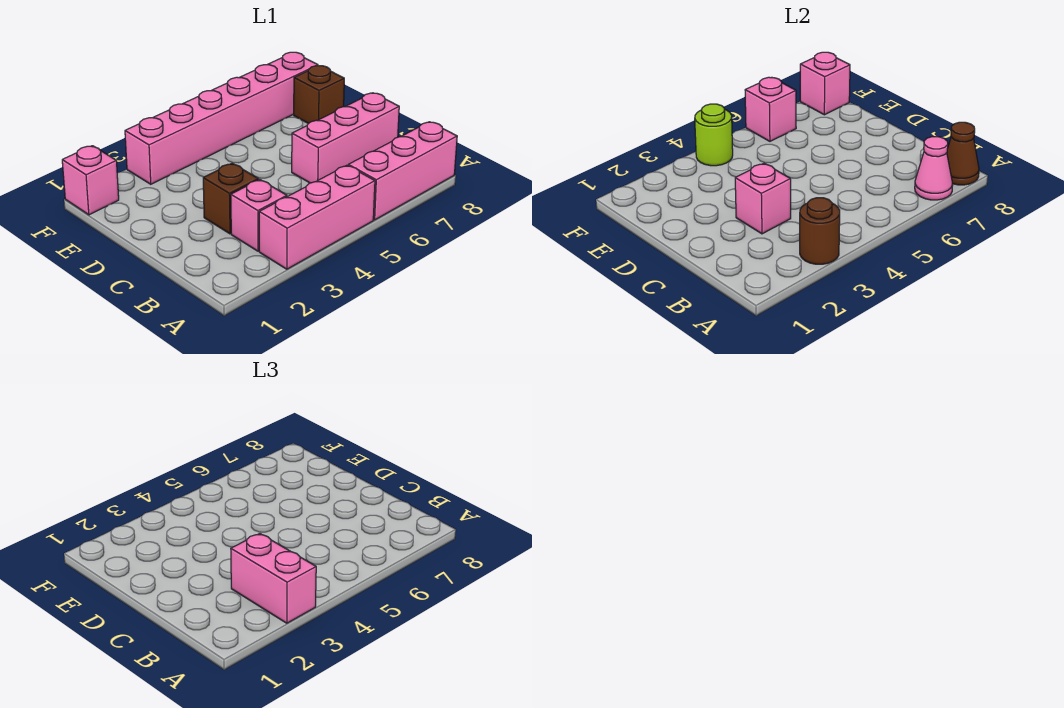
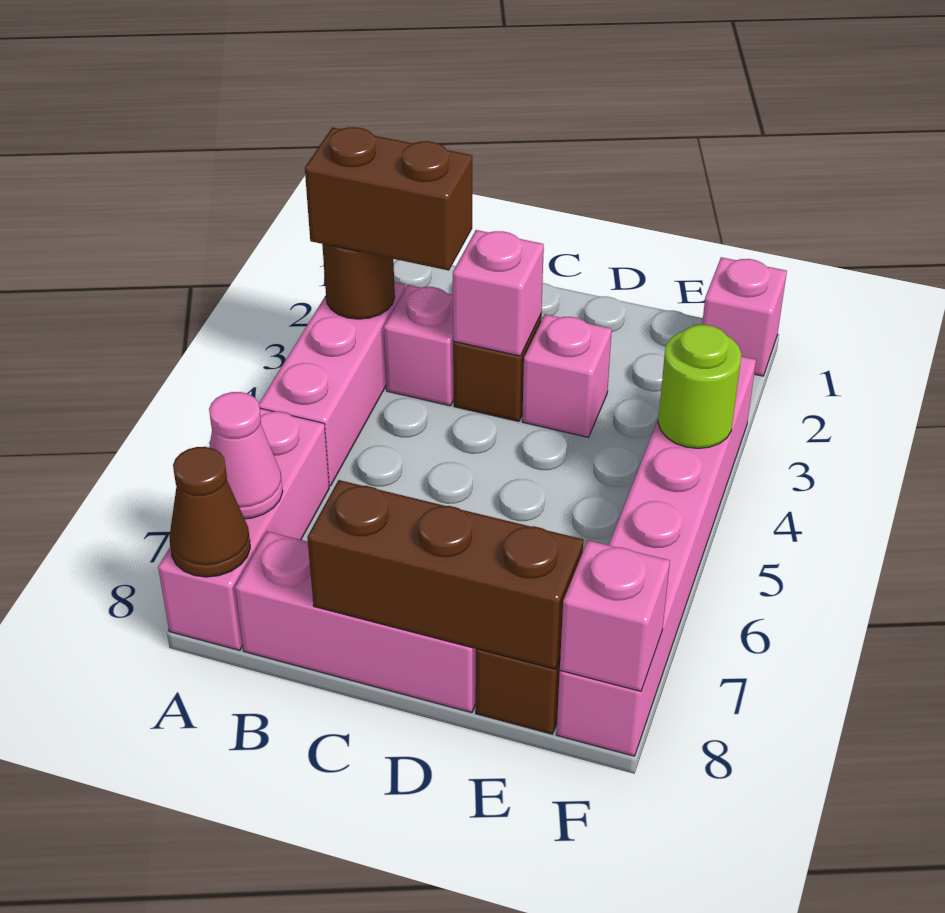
pink brick A3:B3 level 3 -> brown brick A3:B3 level 3
pink brick C6:C8 level 1 -> pink brick B8:D8 level 1
none -> brown brick C8:E8 level 2
pink brick F6 level 2 -> pink brick D3 level 1

